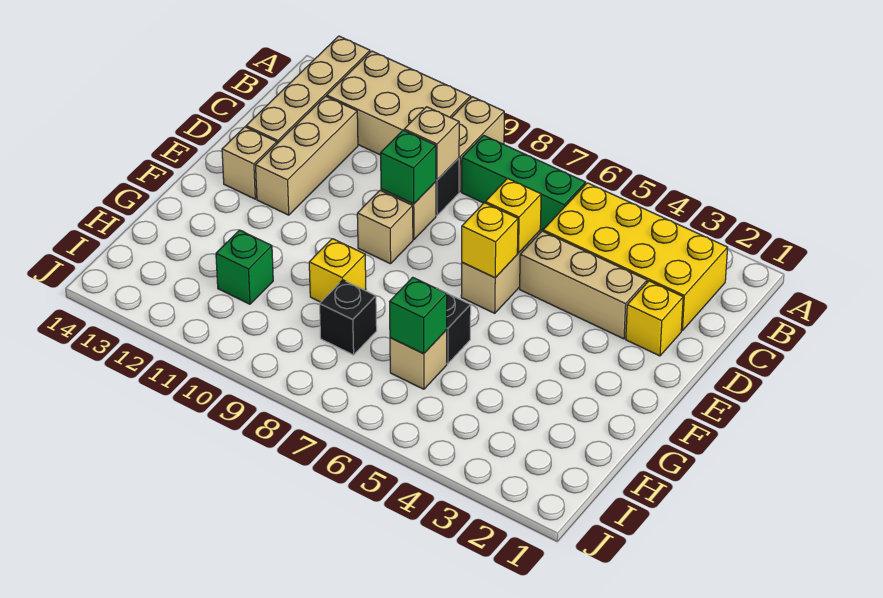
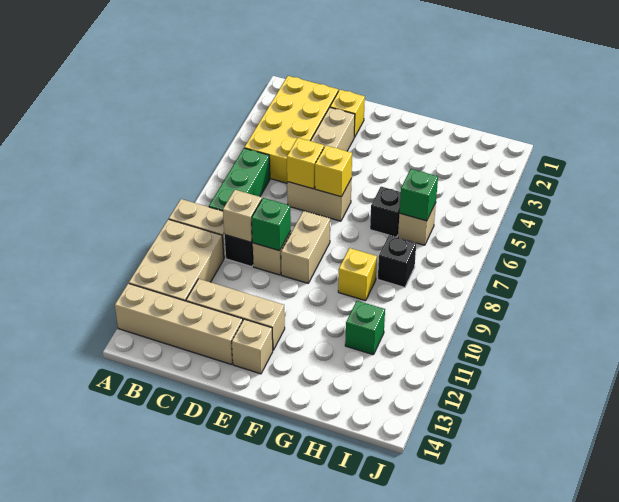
tan brick E9 level 1 -> tan brick E8:E9 level 1

